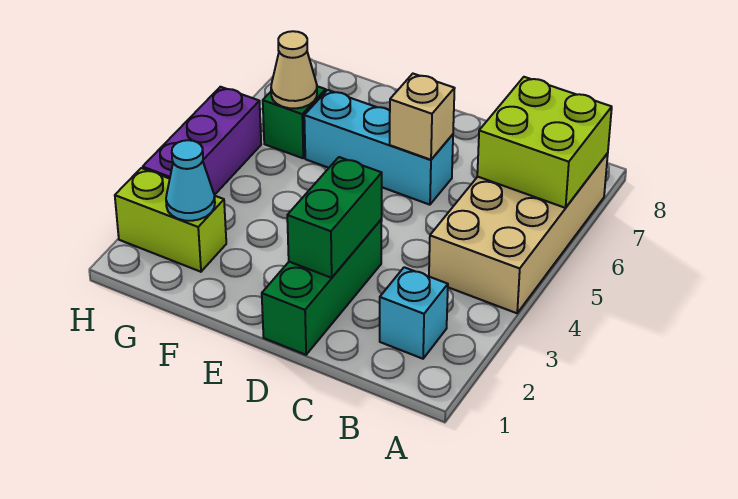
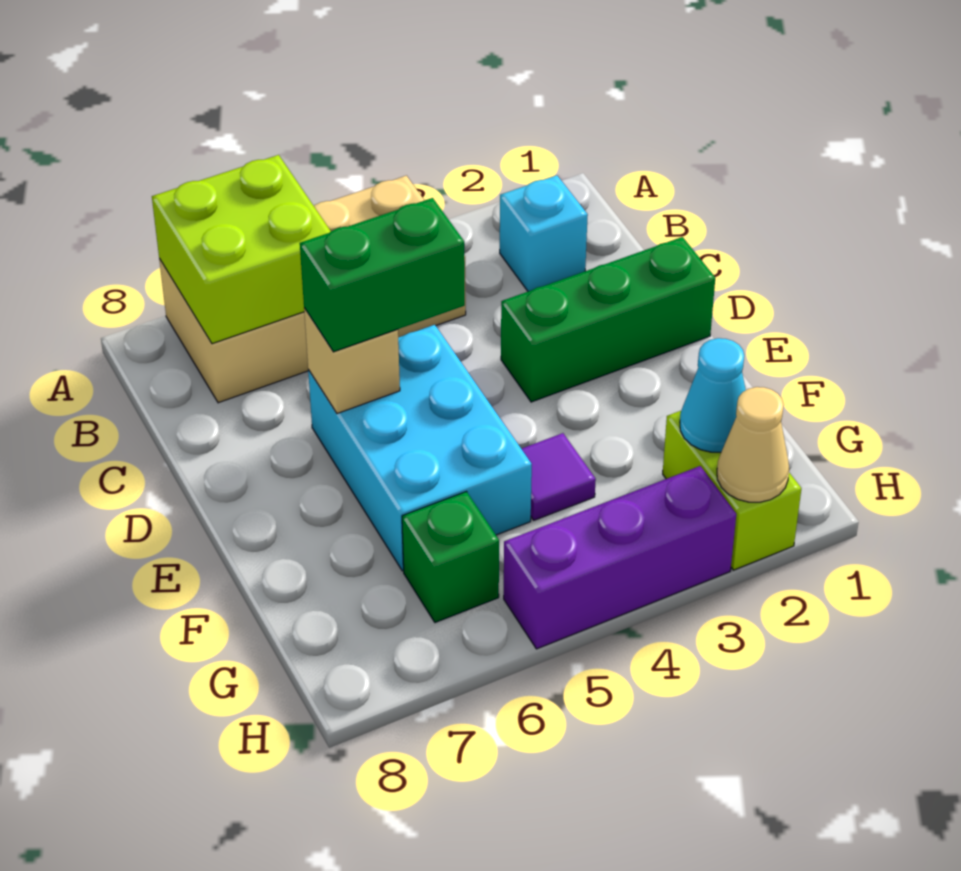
green brick D2:D3 level 2 -> green brick D5:D6 level 3
cyan brick D6:F6 level 1 -> cyan brick D5:F6 level 1
none -> purple tile F4 level 1
tan cone G6 level 2 -> tan cone H2 level 2

